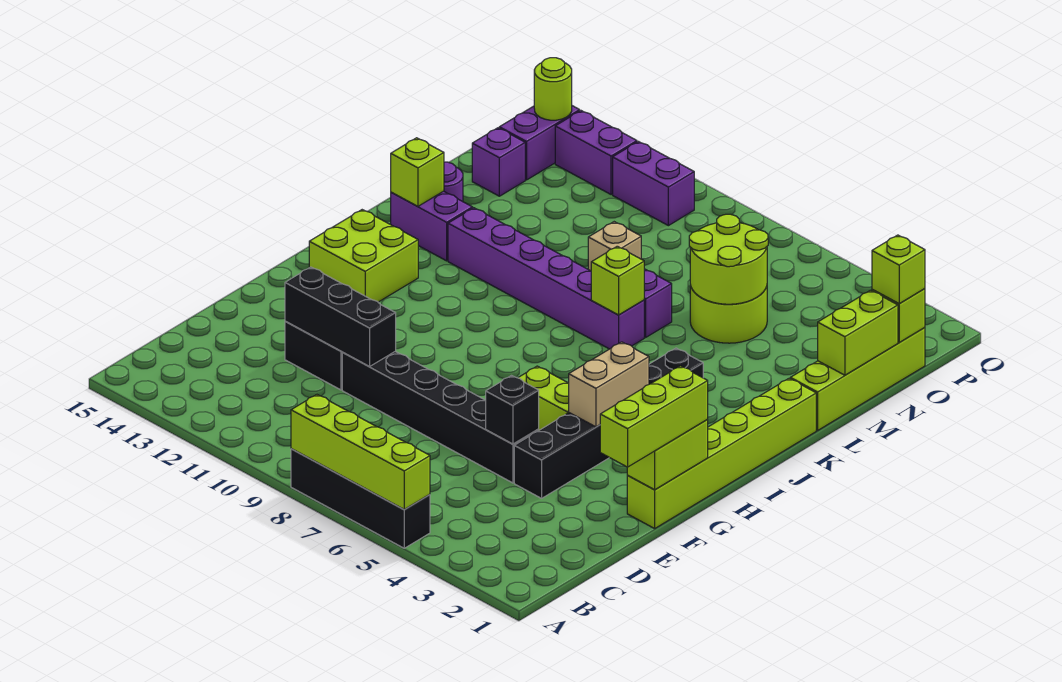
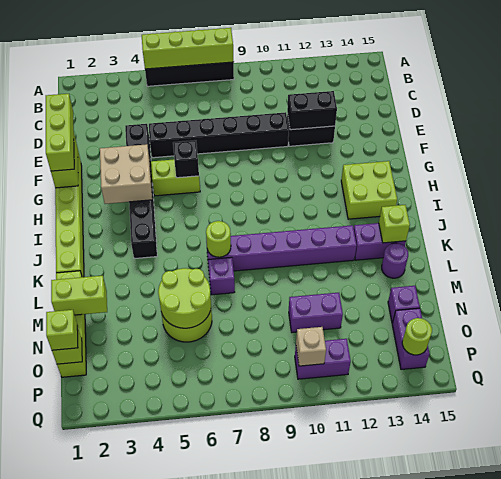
black brick E5 level 2 -> black brick G6 level 2
black brick E10:E12 level 2 -> black brick E11:E12 level 2
tan brick G4:H4 level 2 -> tan brick G3:H4 level 2
lime brick K7 level 2 -> lime round brick K7 level 2
lime brick M1:N1 level 2 -> lime brick M1:M2 level 2
tan brick M9 level 1 -> tan brick P10 level 2
purple brick P12:P13 level 1 -> purple brick N10:N11 level 1

